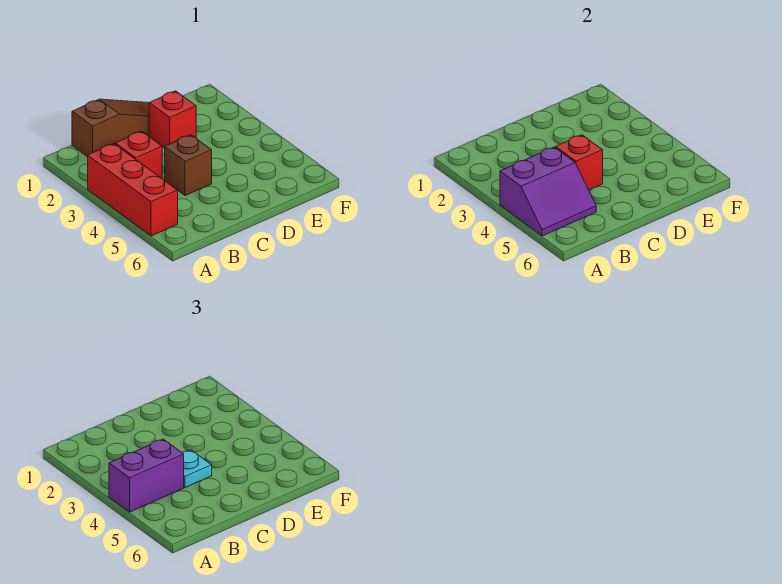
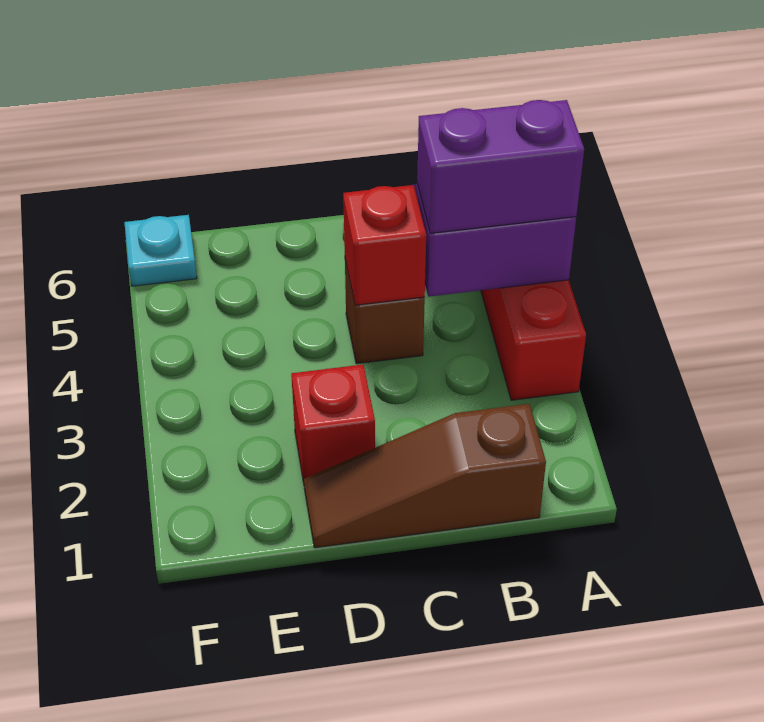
red brick B3 level 1 -> none
cyan plate C4 level 3 -> cyan plate F6 level 1

